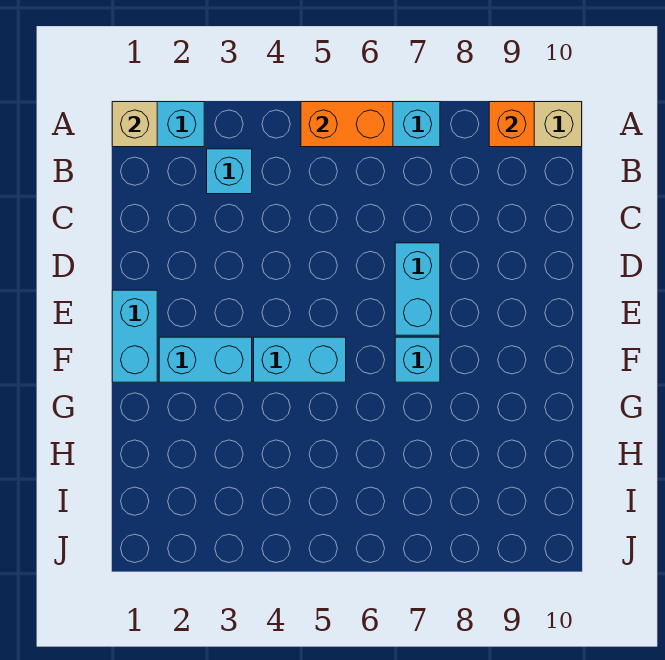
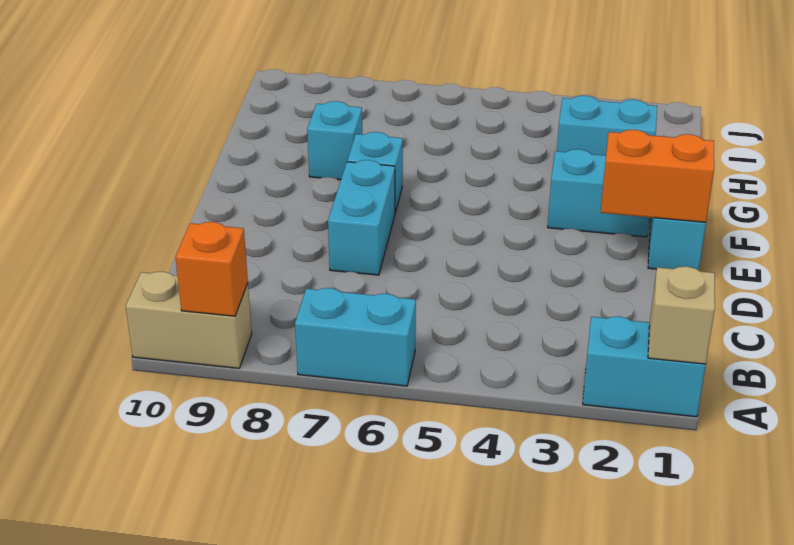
orange brick A5:A6 level 2 -> orange brick E1:E2 level 2
cyan brick B3 level 1 -> cyan brick G8 level 1
cyan brick F4:F5 level 1 -> cyan brick H2:H3 level 1

